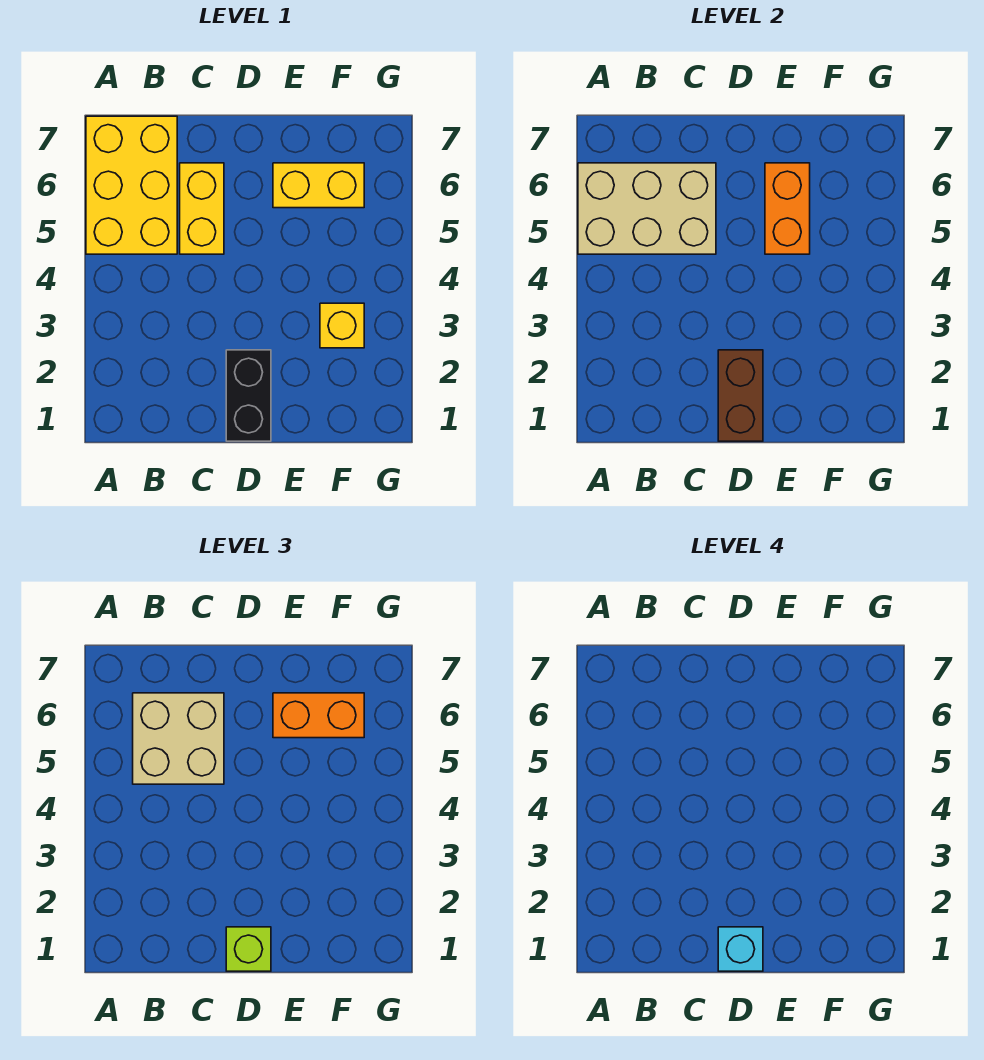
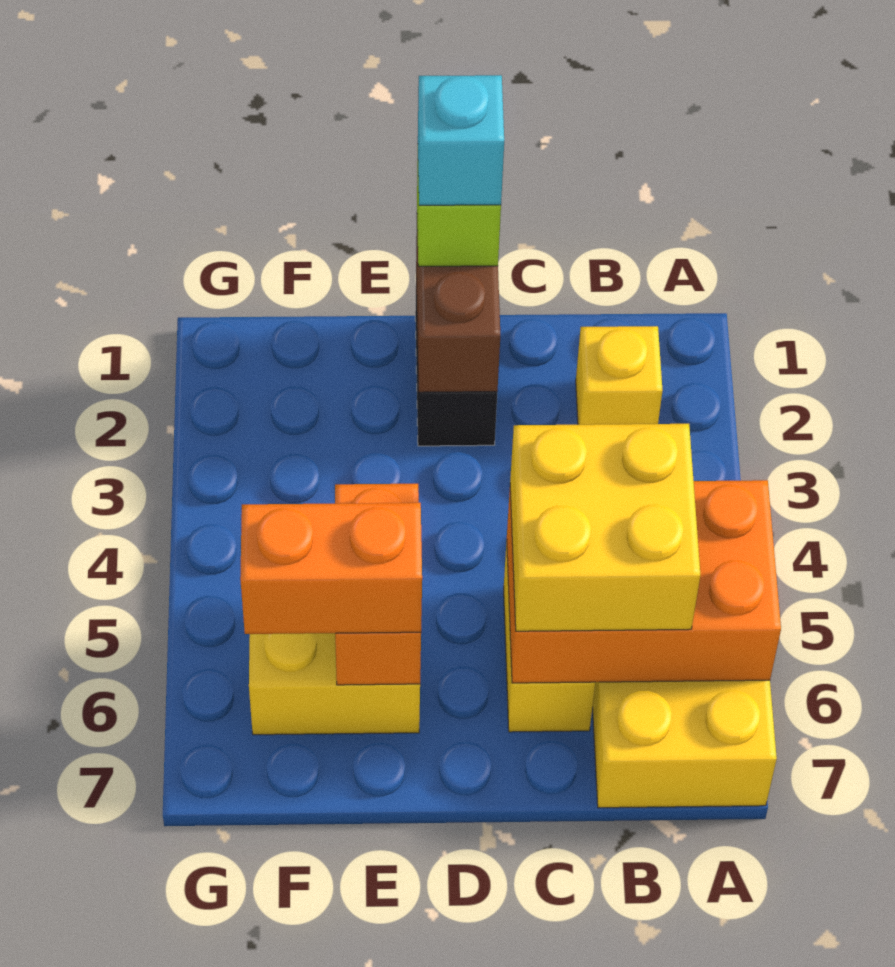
tan brick A5:C6 level 2 -> orange brick A5:C6 level 2
tan brick B5:C6 level 3 -> yellow brick B5:C6 level 3
yellow brick F3 level 1 -> yellow brick B2 level 1

